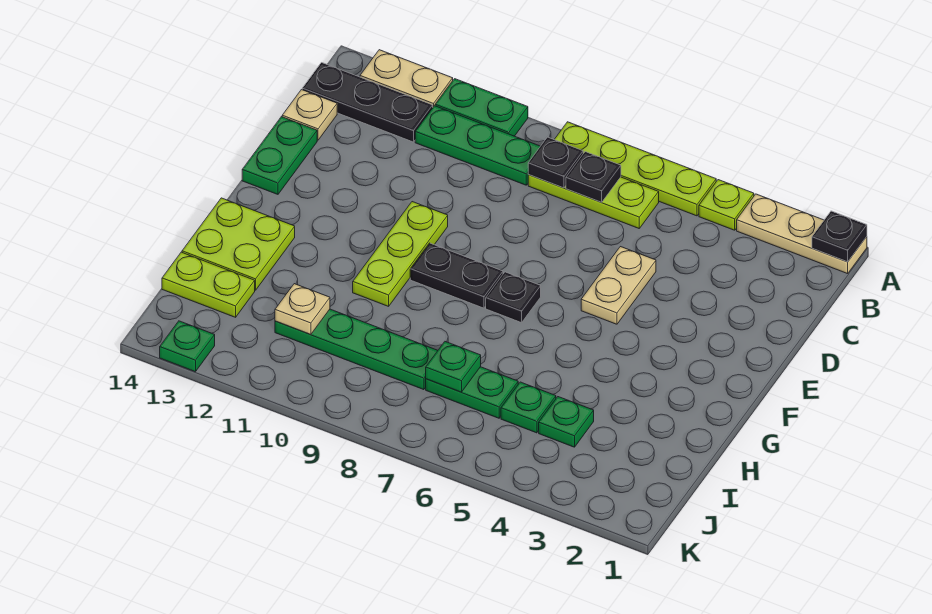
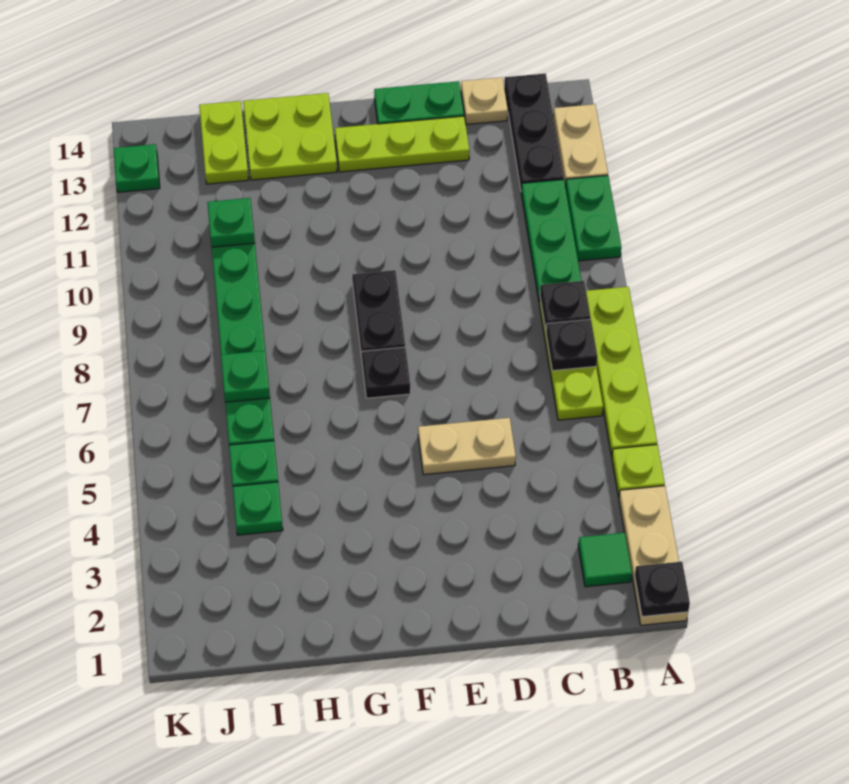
none -> green tile B2 level 1
lime plate E10:G10 level 1 -> lime plate D13:F13 level 1
tan plate I11 level 2 -> green plate I11 level 2

